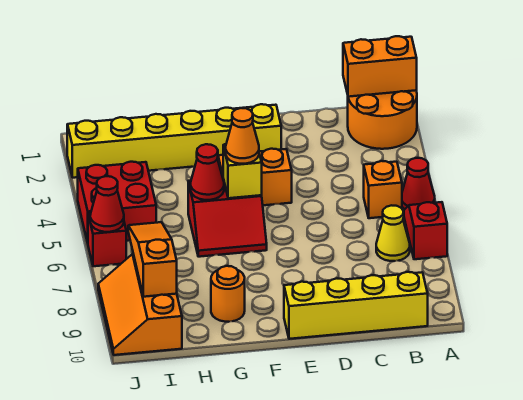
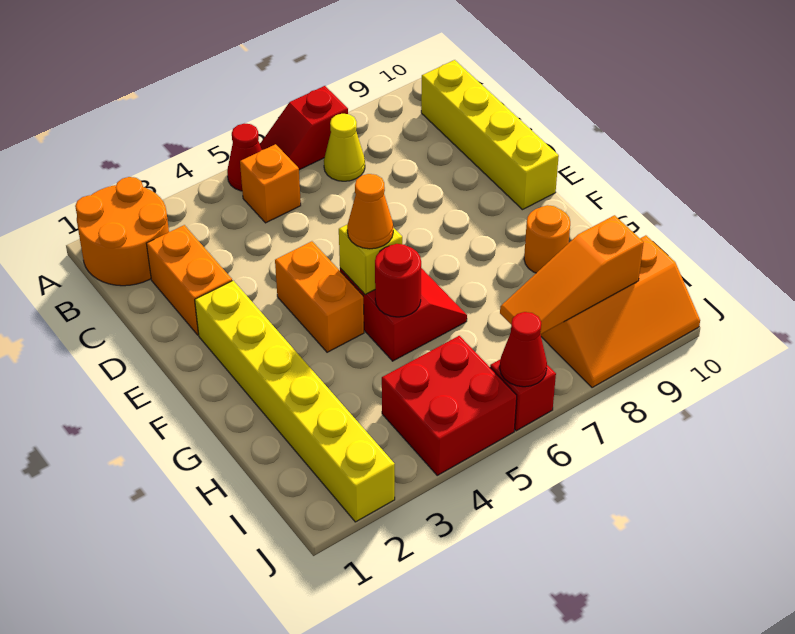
orange brick A1:B1 level 2 -> orange brick C2:D2 level 1
red cone G5 level 2 -> red round brick G5 level 2

